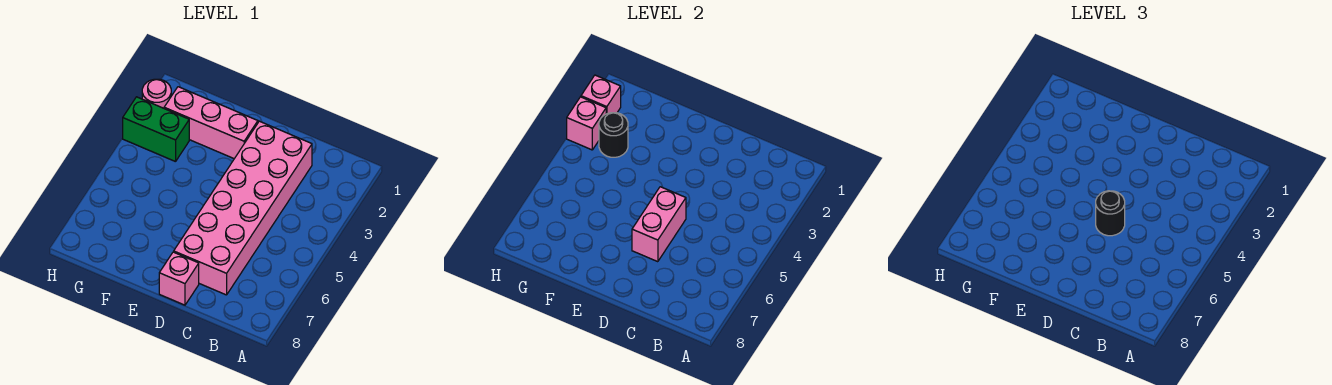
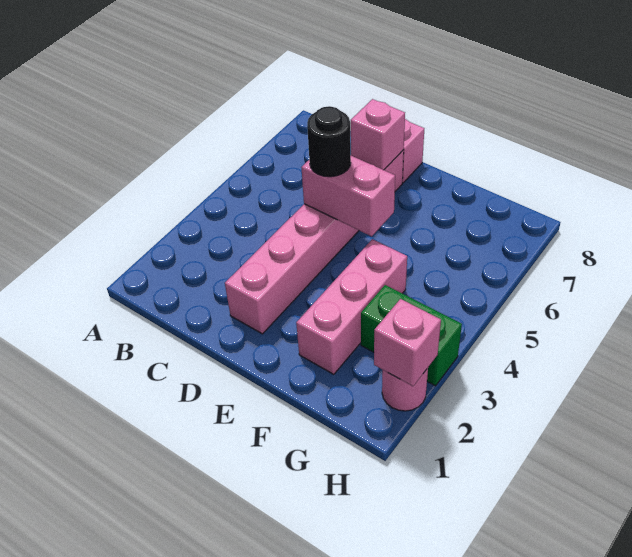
pink brick C2:D7 level 1 -> pink brick D2:D7 level 1
pink brick D5:D6 level 2 -> pink brick D5:E5 level 2
pink brick E2:G2 level 1 -> pink brick F2:F4 level 1
black round brick G3 level 2 -> none
pink brick H3 level 2 -> pink brick D7 level 2

